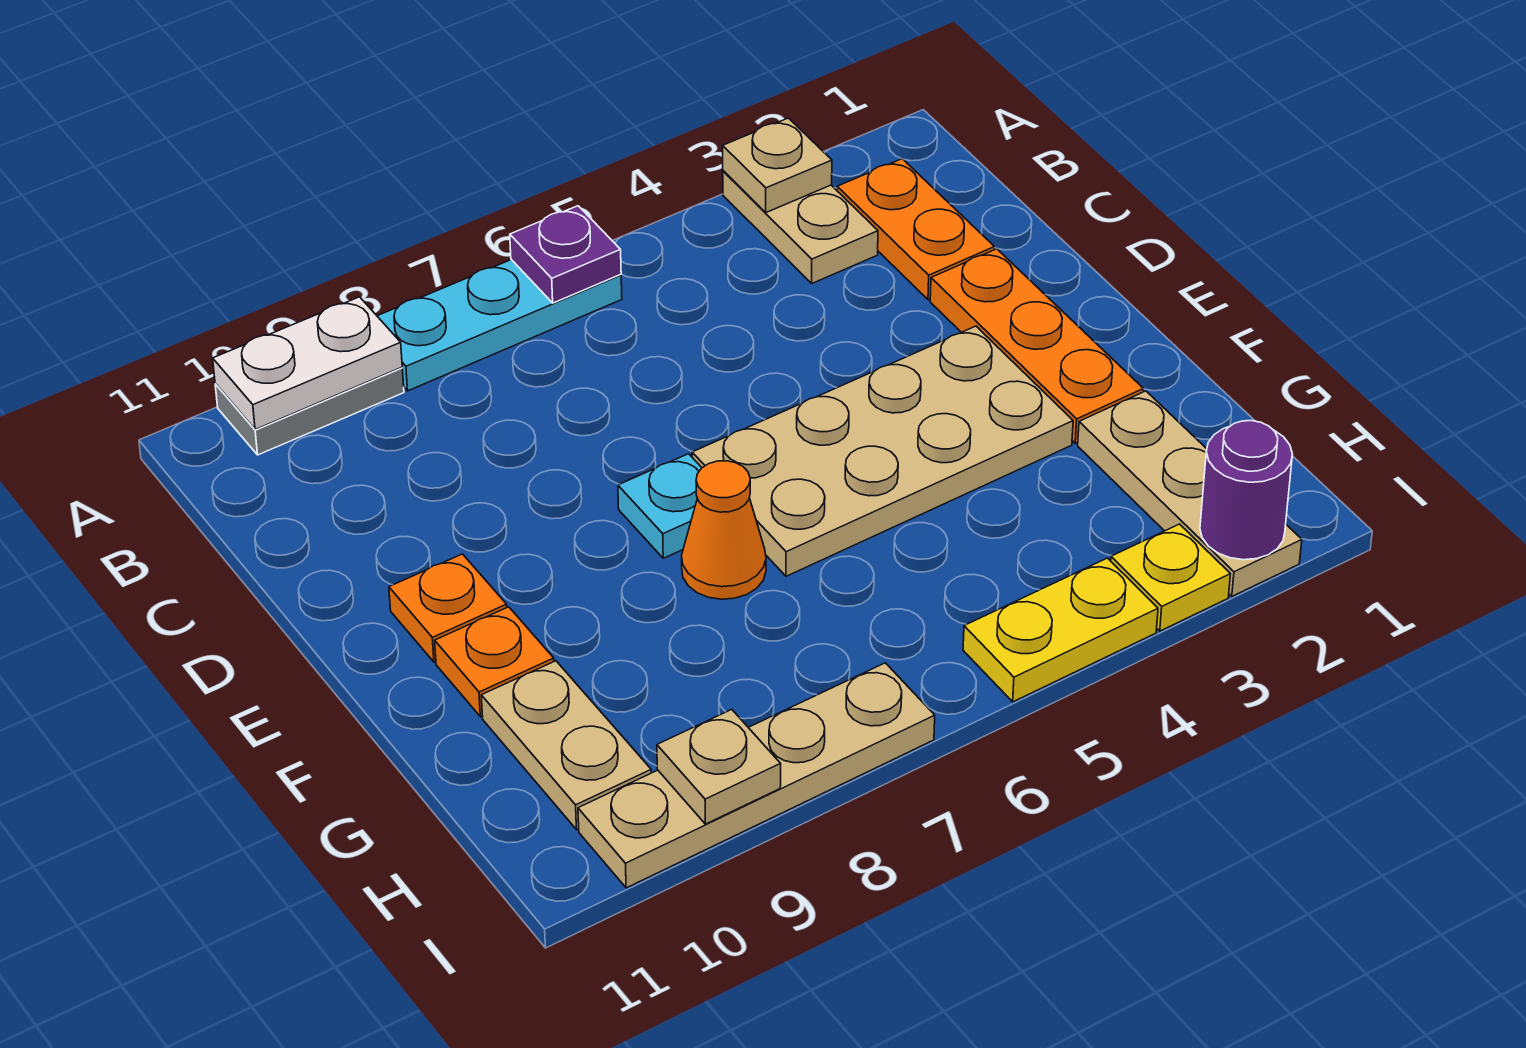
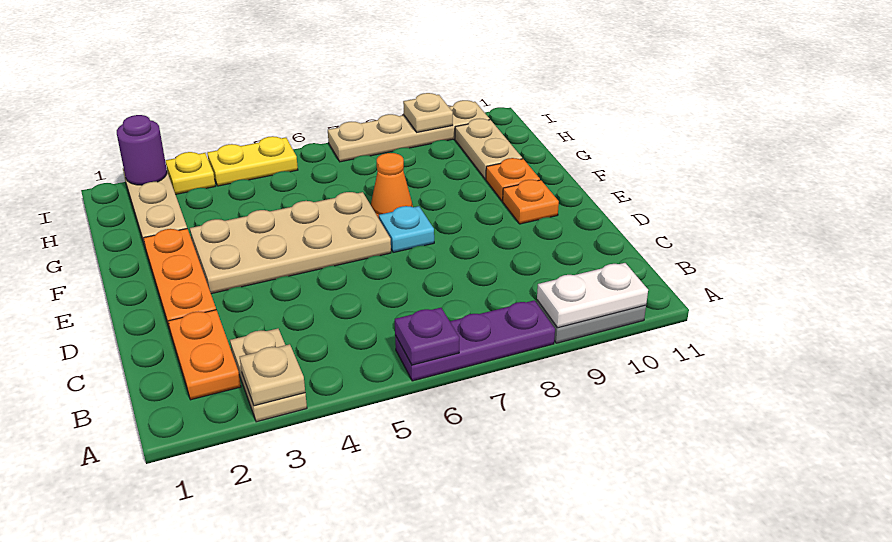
cyan plate A6:A8 level 1 -> purple plate A6:A8 level 1

